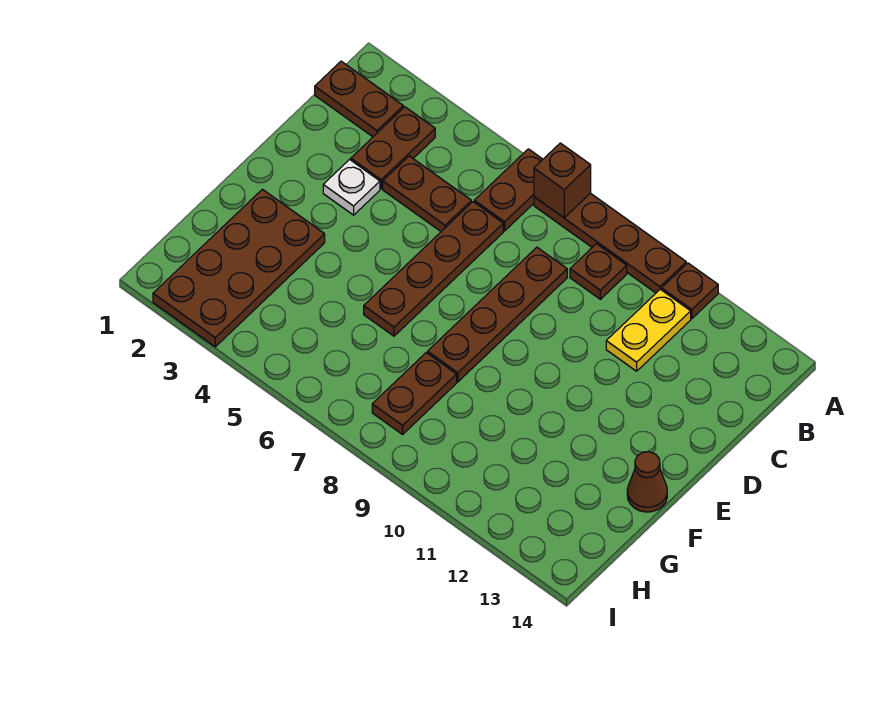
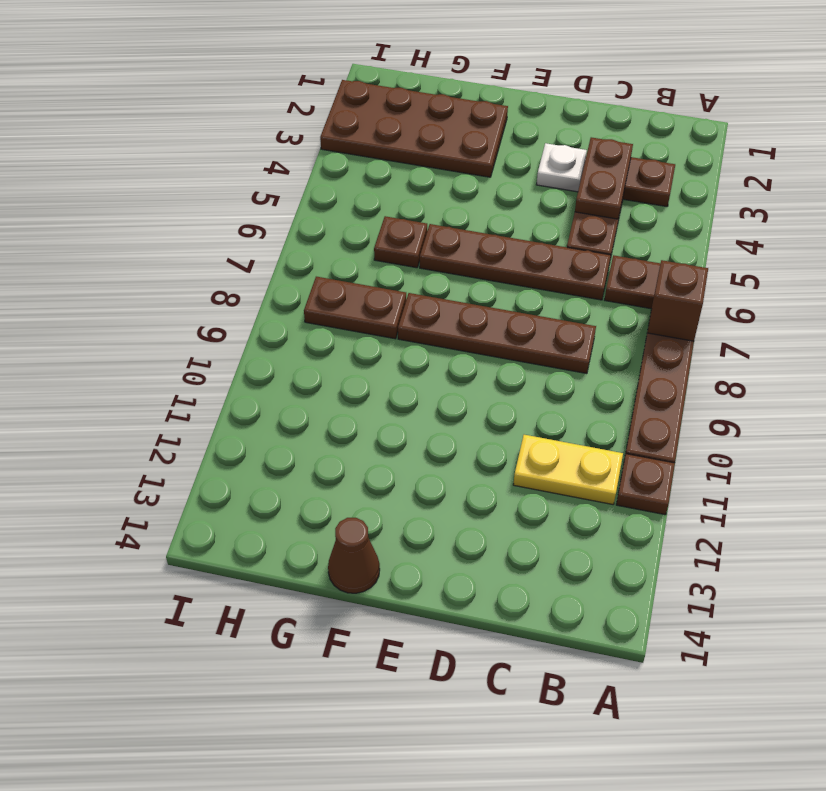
brown plate B1:B2 level 1 -> brown plate C3:C4 level 2
brown plate B9 level 1 -> brown plate G6 level 1

